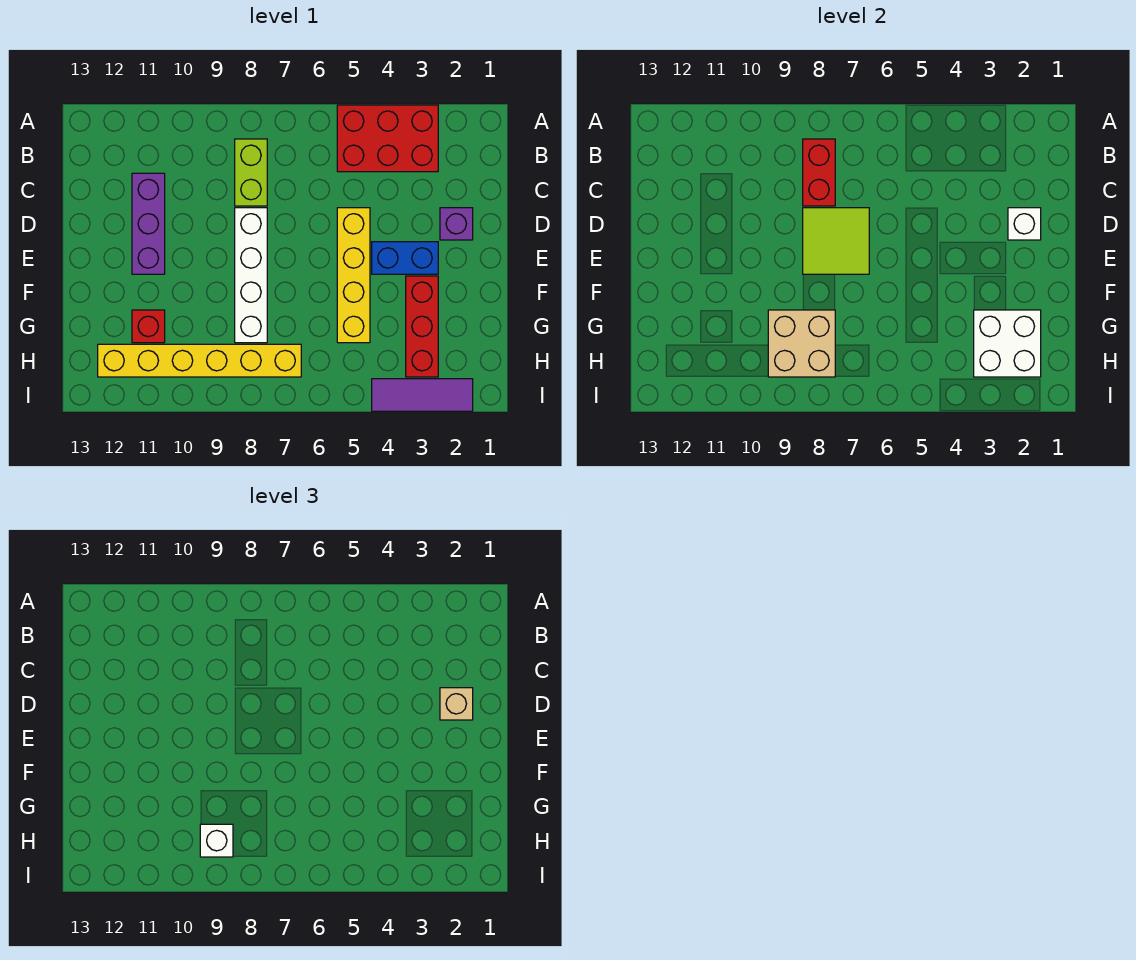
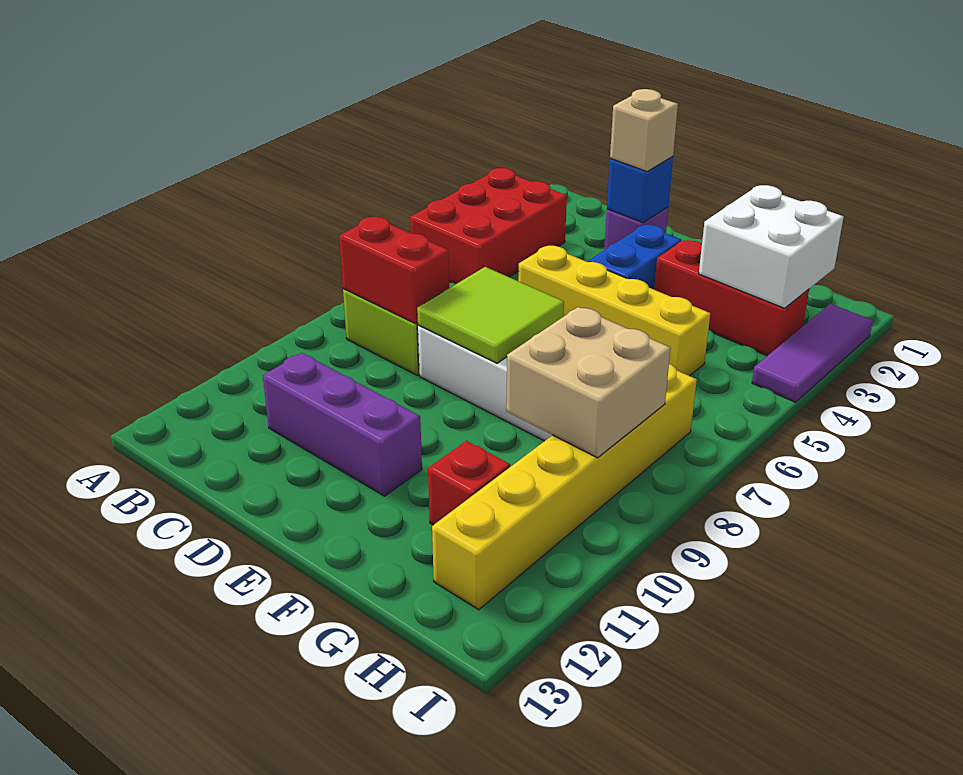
white brick D2 level 2 -> blue brick D2 level 2
white brick H9 level 3 -> none

